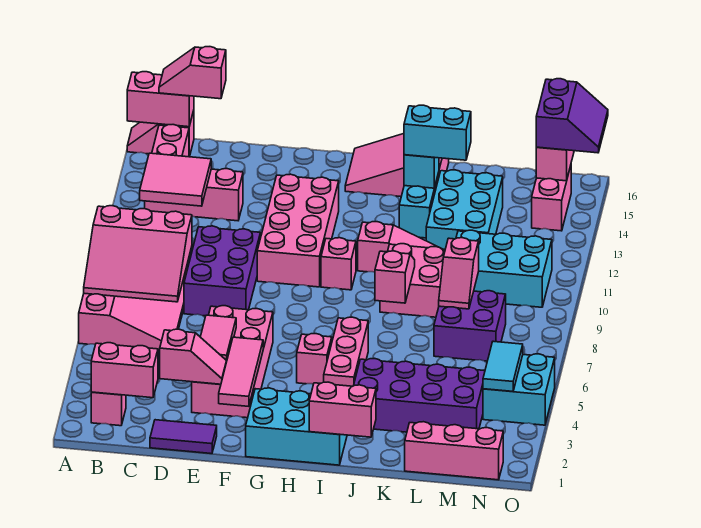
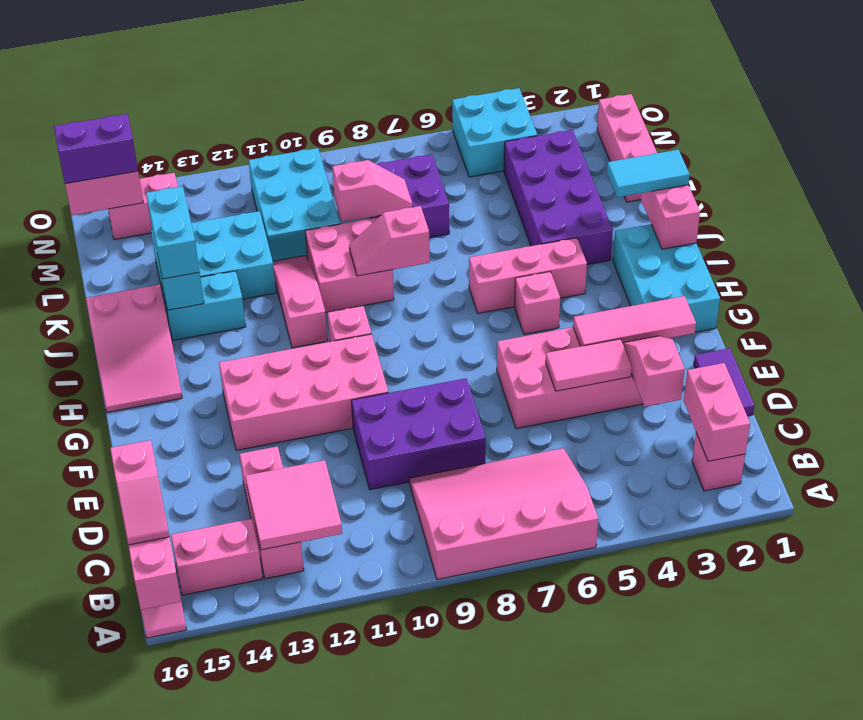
pink slope A7:C9 level 2 top 9 -> none
cyan tile N4:N5 level 2 -> cyan tile J1:J2 level 3

